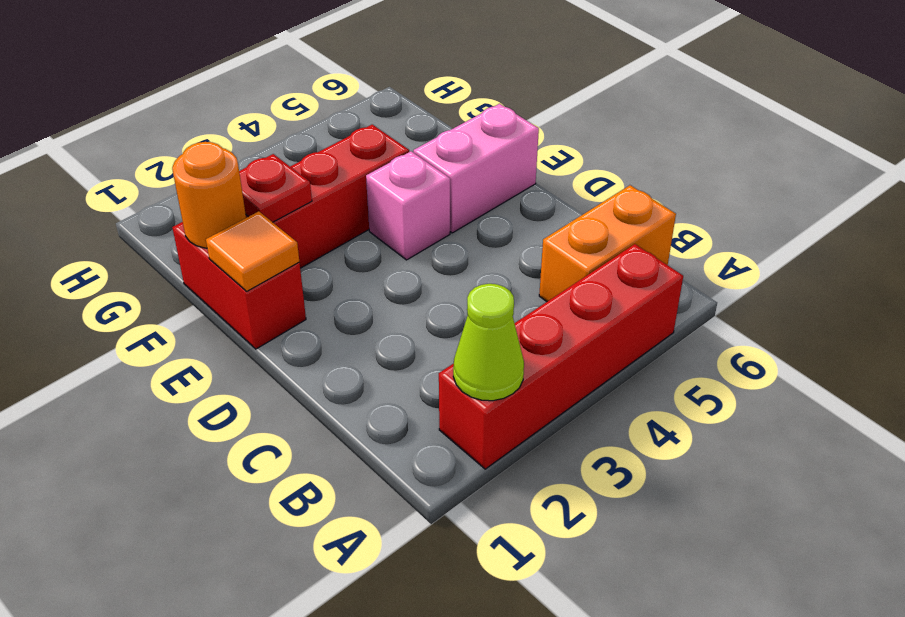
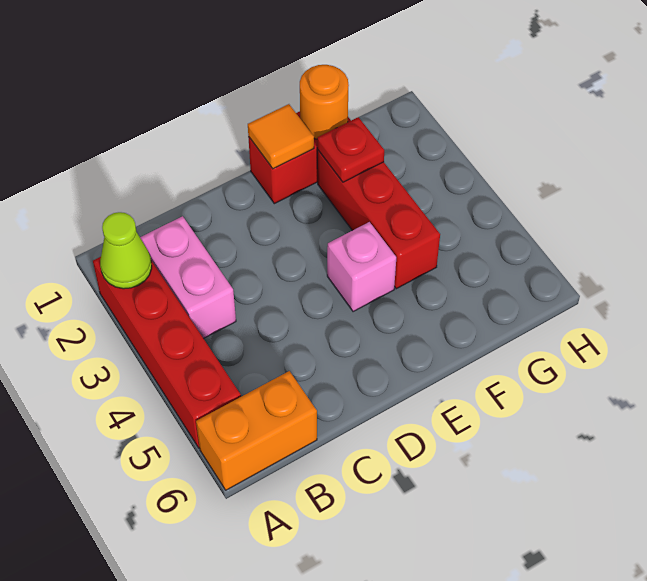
orange brick B5:B6 level 1 -> orange brick A6:B6 level 1
pink brick E5:E6 level 1 -> pink brick B2:B3 level 1

